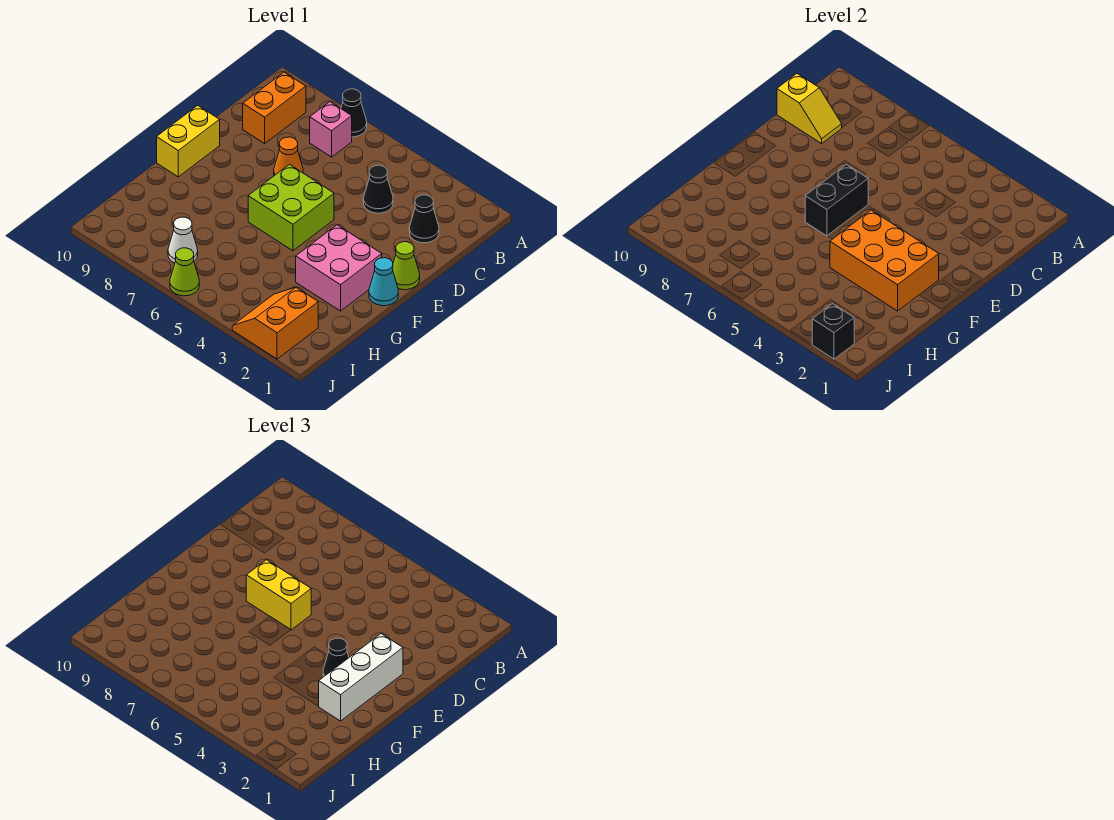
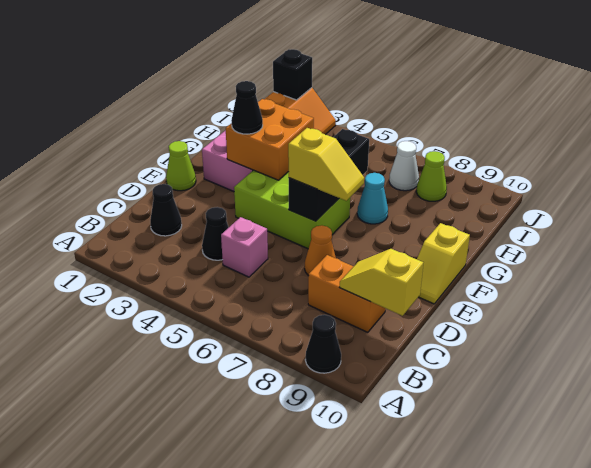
black cone A7 level 1 -> black cone A9 level 1
pink brick B7 level 1 -> pink brick C5 level 1
orange brick B9:C9 level 1 -> orange brick C8:C9 level 1
white brick E2:G2 level 3 -> none
lime brick E5:F6 level 1 -> lime brick E4:F6 level 1
black brick E6:F6 level 2 -> black brick E6:G6 level 2
yellow brick E6:E7 level 3 -> yellow slope E6:E7 level 3 top 6
yellow brick E10:F10 level 1 -> yellow slope E10:F10 level 1 top F
cyan cone F1 level 1 -> cyan cone G7 level 1
orange brick F2:G4 level 2 -> orange brick F3:G4 level 2
lime cone J6 level 1 -> lime cone I8 level 1

